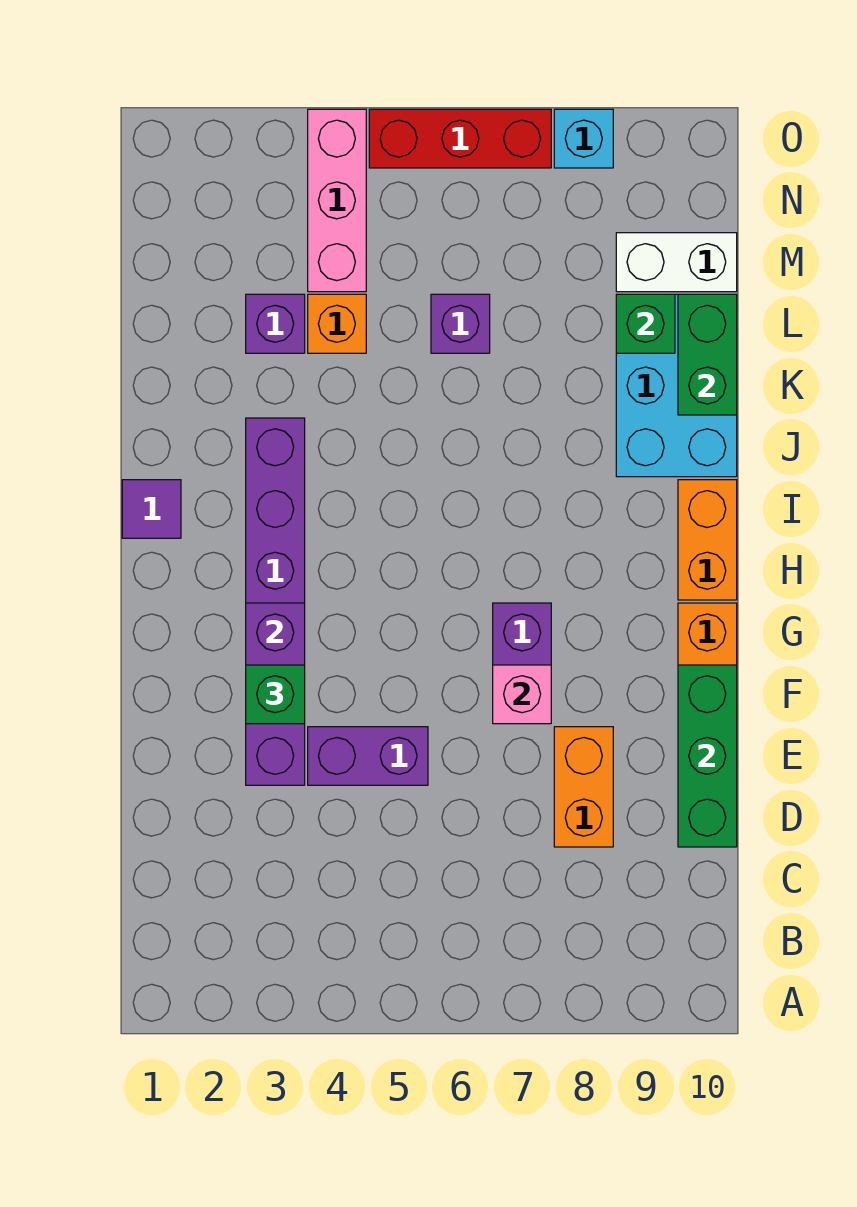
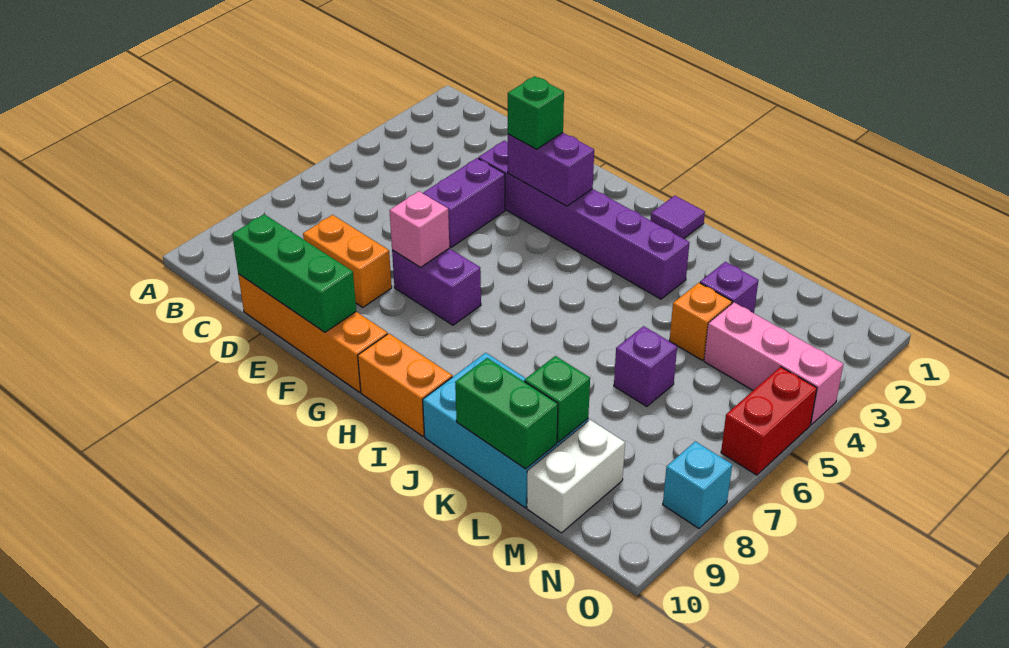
red brick O5:O7 level 1 -> red brick O5:O6 level 1

